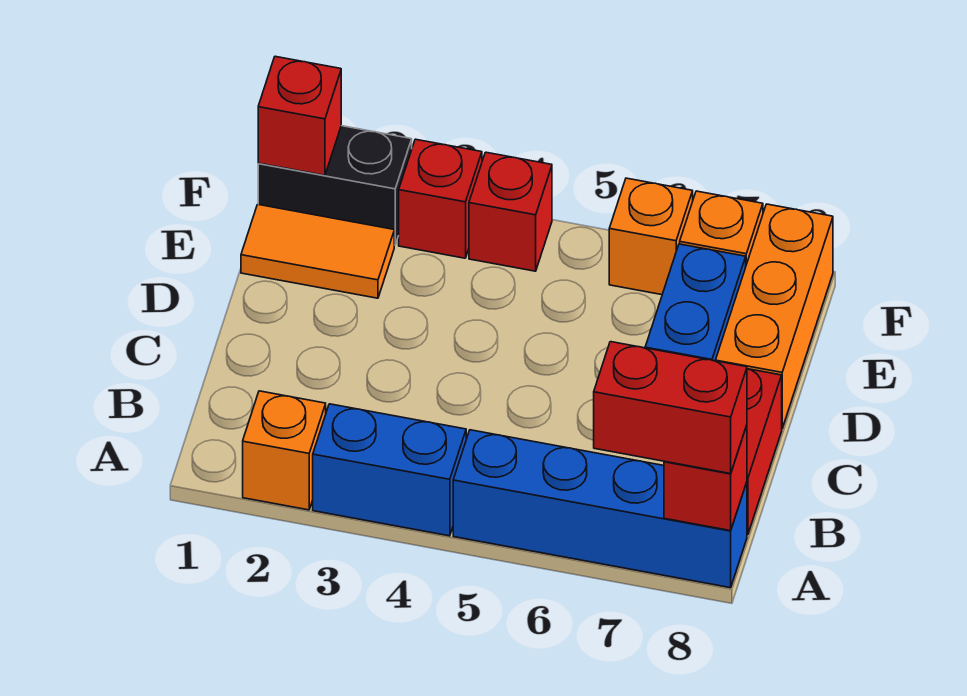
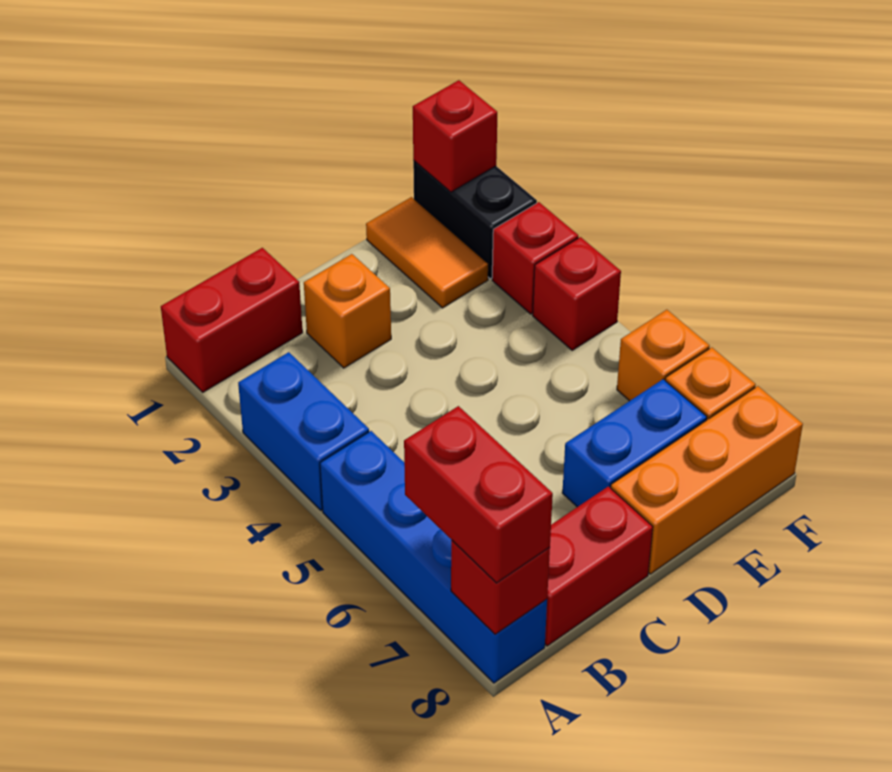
none -> red brick A1:B1 level 1
orange brick A2 level 1 -> orange brick C2 level 1

